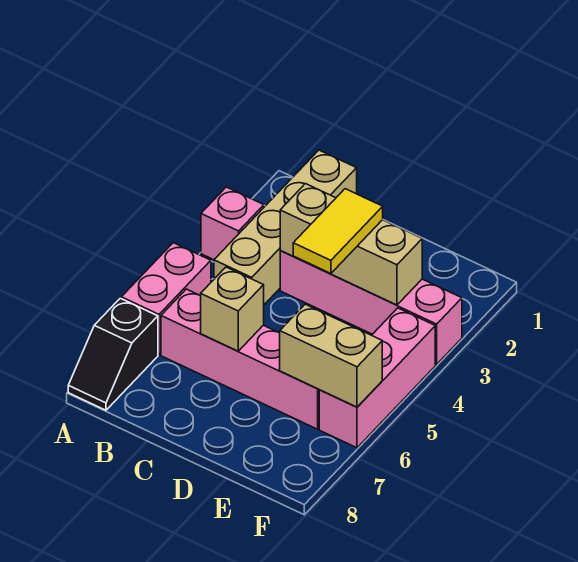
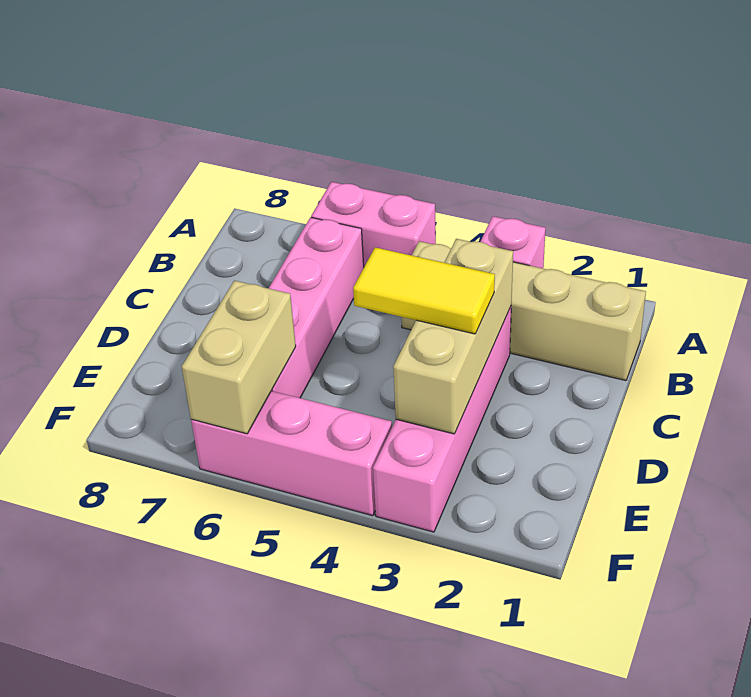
black slope A7:A8 level 1 top 7 -> none
tan brick C6 level 2 -> none

